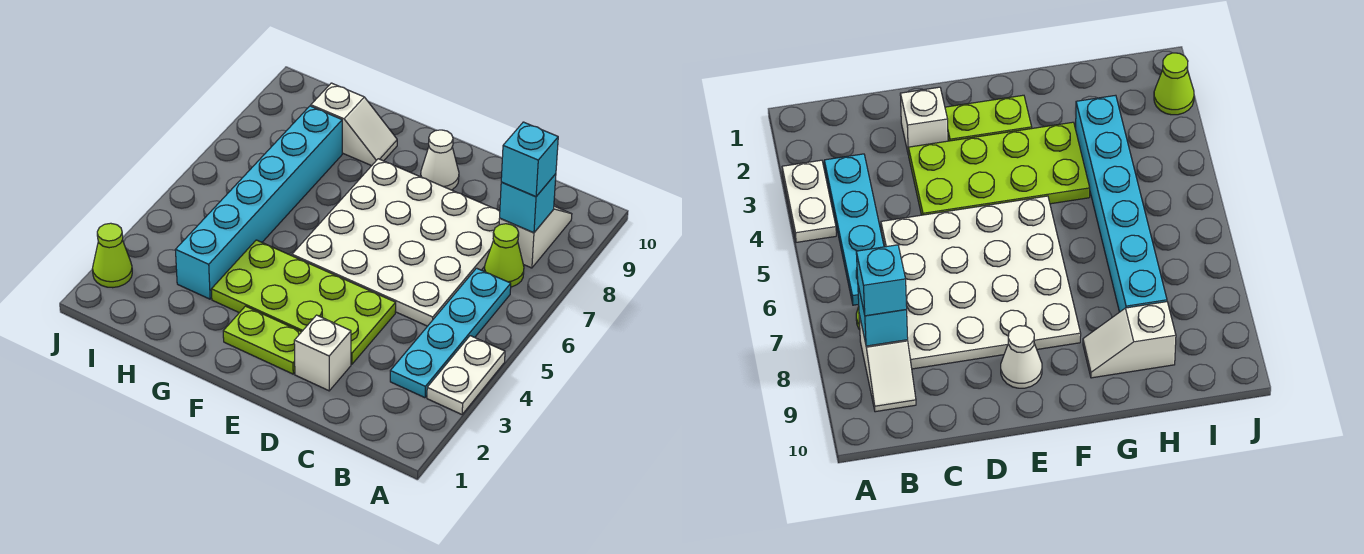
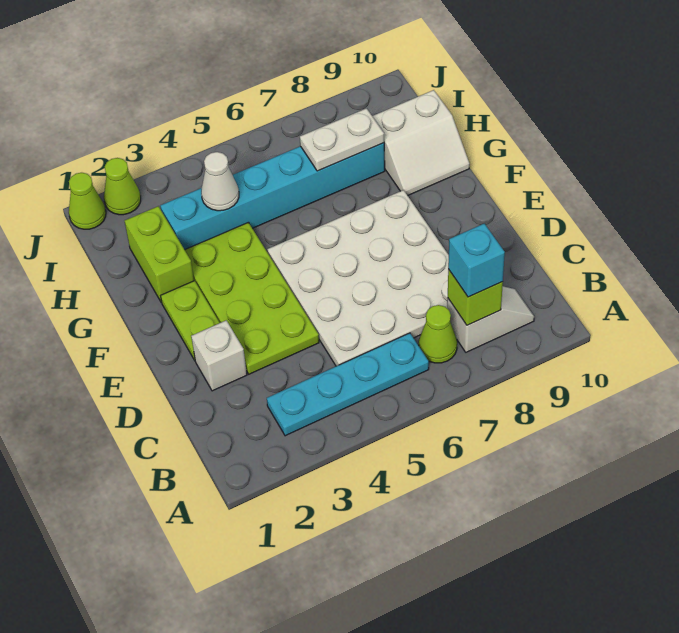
white plate A3:A4 level 1 -> white plate H7:H8 level 2
cyan brick B8 level 2 -> lime brick B8 level 2
white cone E9 level 1 -> white cone H4 level 2
none -> lime brick G2:H2 level 1
white slope G9:H9 level 1 top H -> white slope G9:H10 level 1 top H
none -> lime cone J1 level 1

